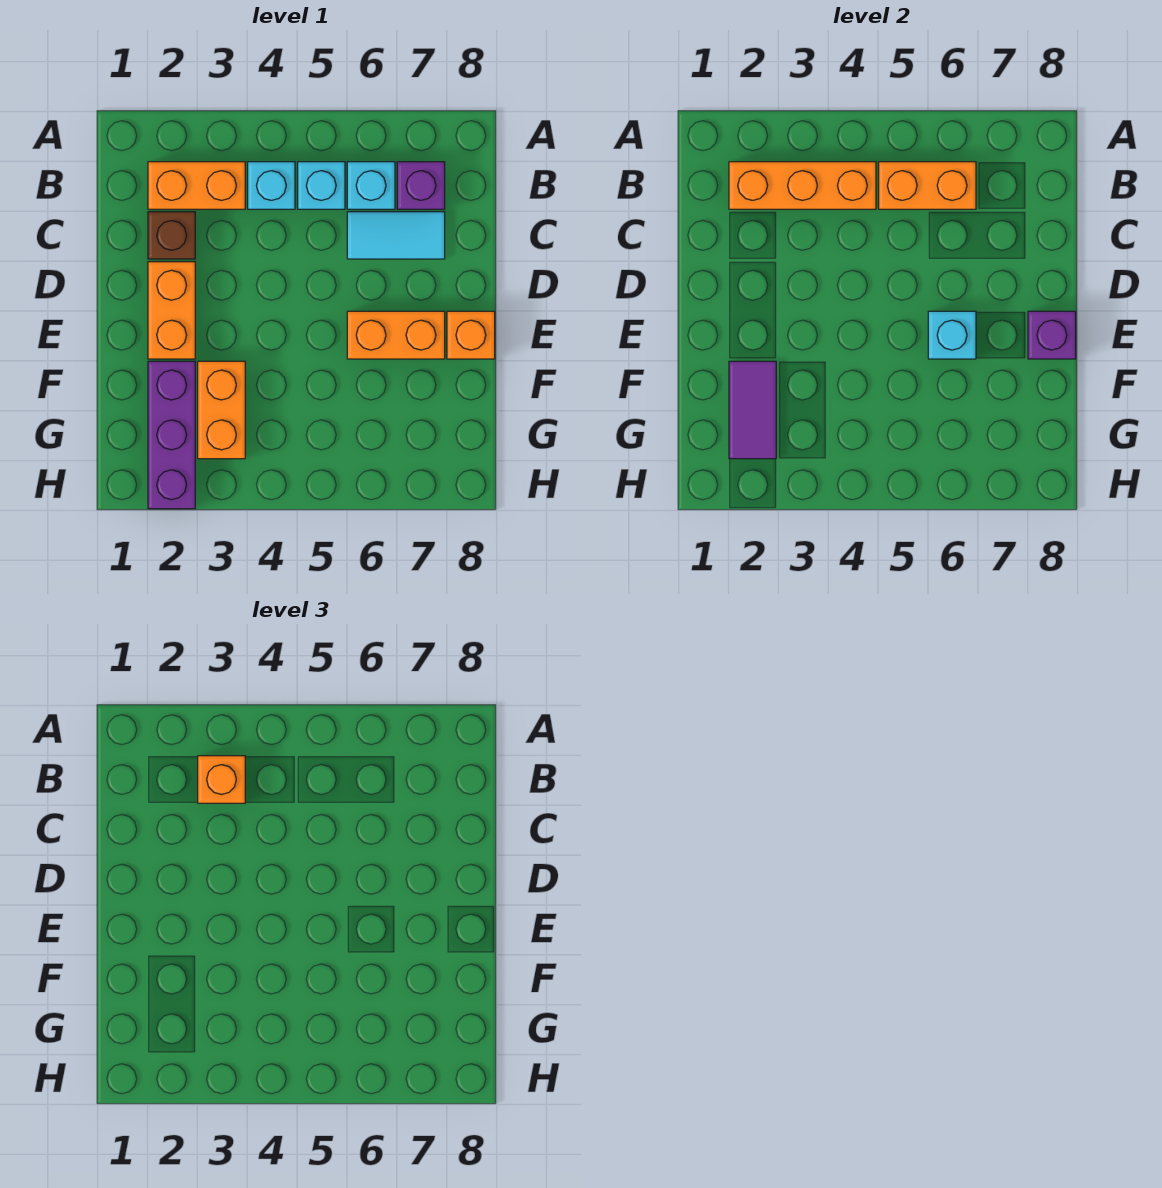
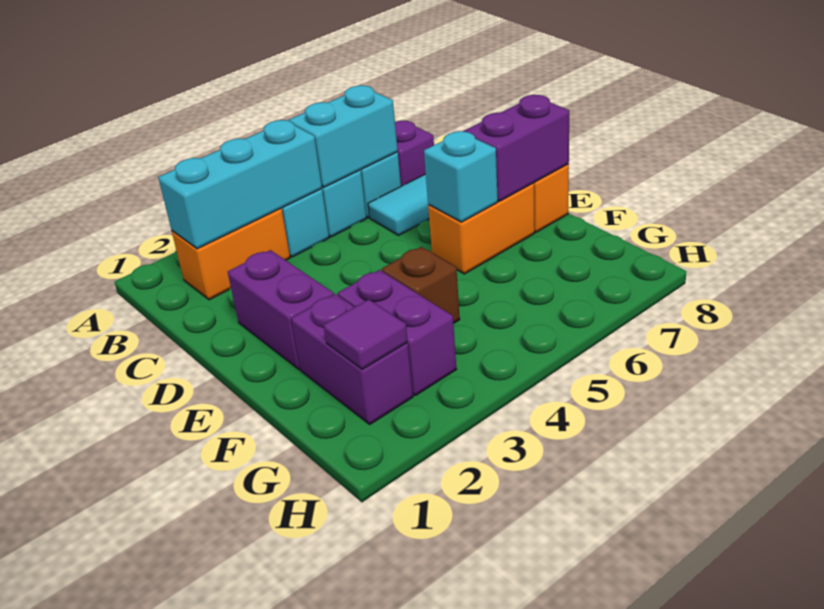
orange brick B2:B4 level 2 -> cyan brick B2:B4 level 2
orange brick B3 level 3 -> none
orange brick B5:B6 level 2 -> cyan brick B5:B6 level 2
brown brick C2 level 1 -> brown brick F4 level 1
orange brick D2:E2 level 1 -> purple brick D2:E2 level 1
purple brick E8 level 2 -> purple brick E7:E8 level 2
purple brick F2:H2 level 1 -> purple brick F2:G2 level 1
purple tile F2:G2 level 2 -> purple tile G2 level 2
orange brick F3:G3 level 1 -> purple brick F3:G3 level 1

